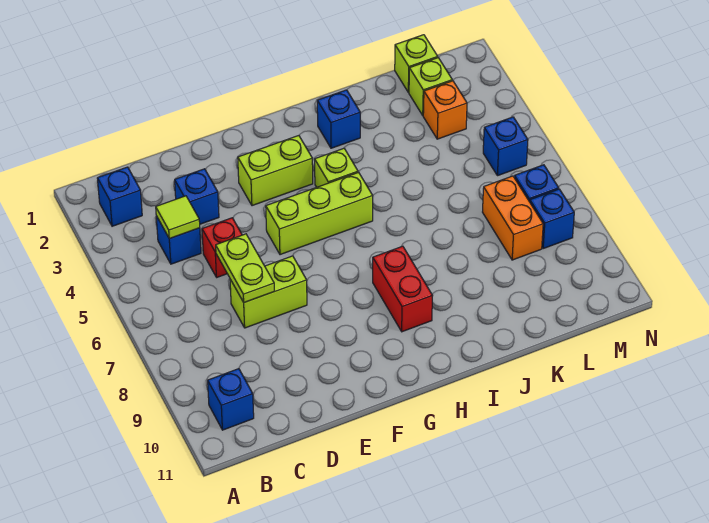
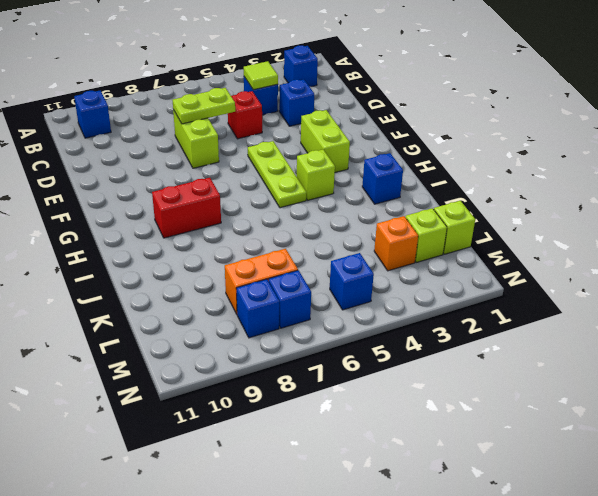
lime brick F5:H5 level 1 -> lime plate F5:H5 level 1

